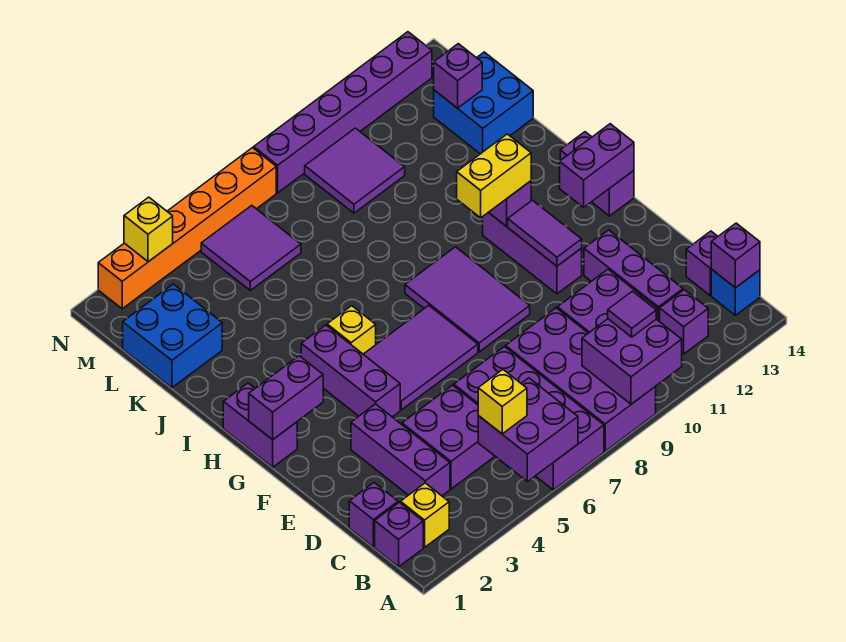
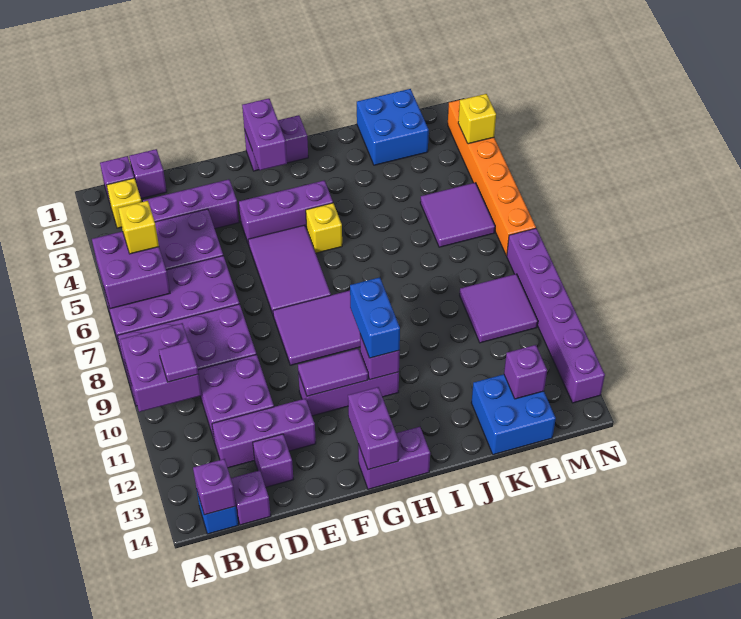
purple brick B12 level 1 -> purple brick D13 level 1
yellow brick H10:H11 level 3 -> blue brick H10:H11 level 3

